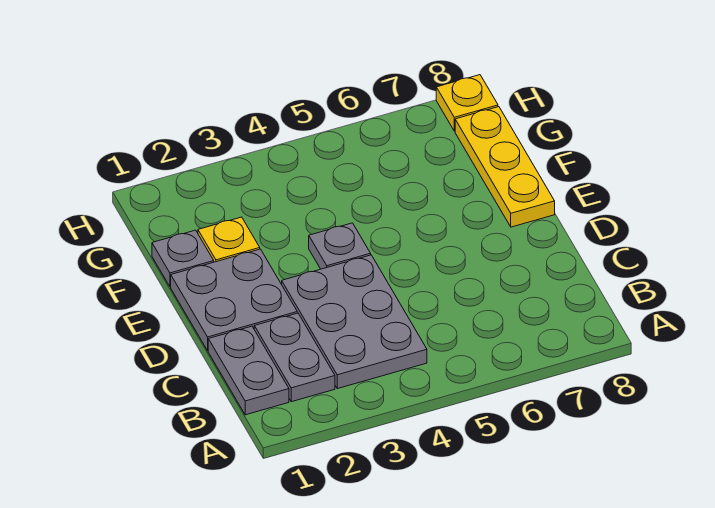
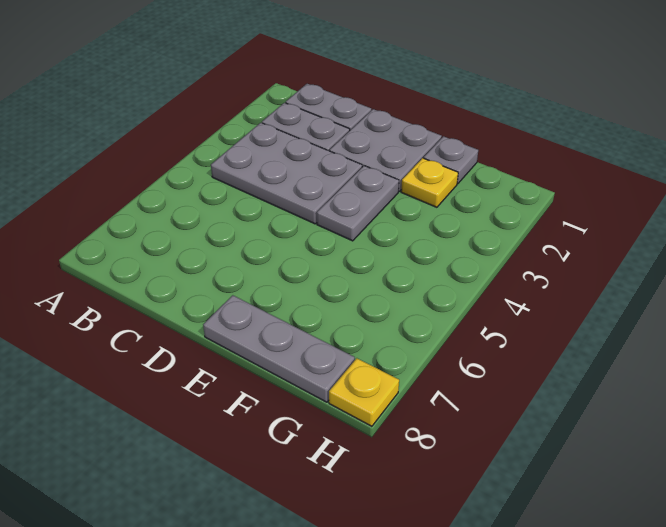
grey plate E4 level 1 -> grey plate E3:E4 level 1
yellow plate E8:G8 level 1 -> grey plate E8:G8 level 1

